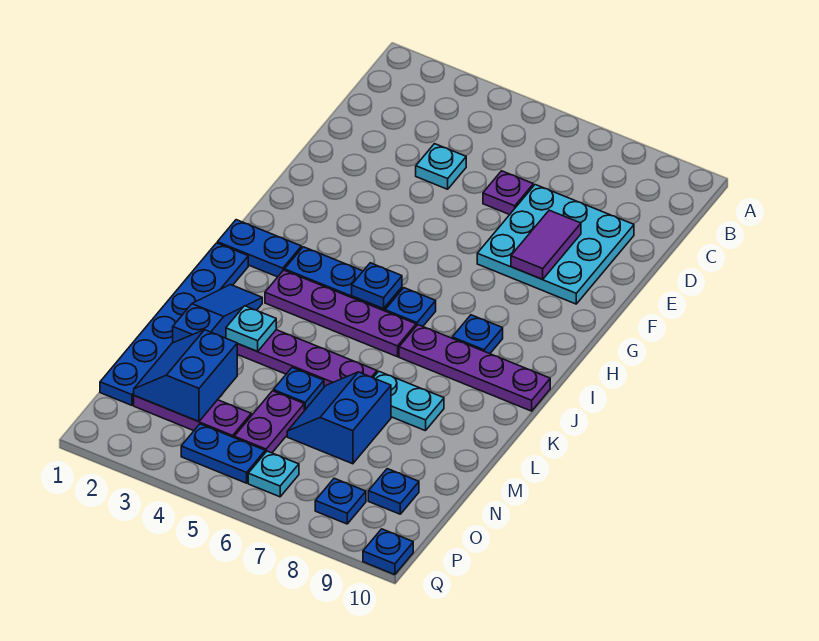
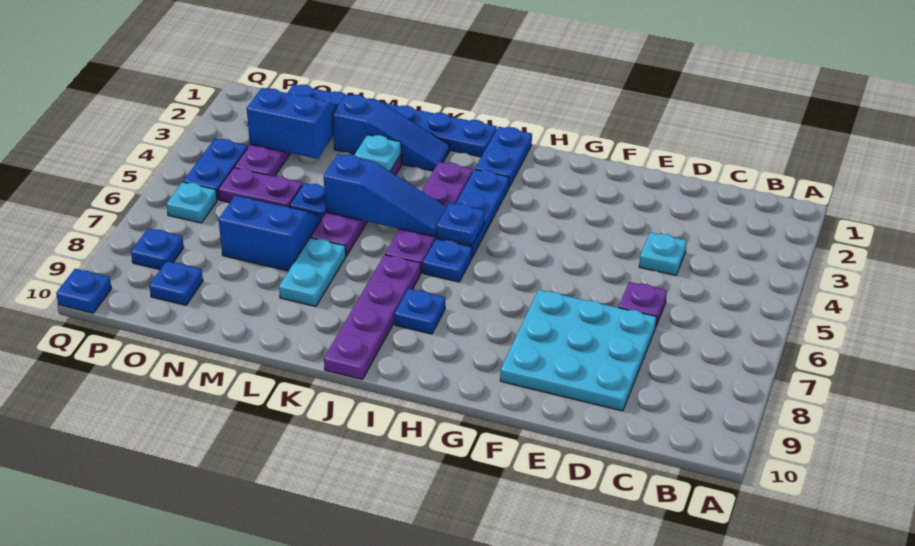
purple tile E8:F8 level 2 -> none
none -> blue slope J5:L5 level 2 top L

